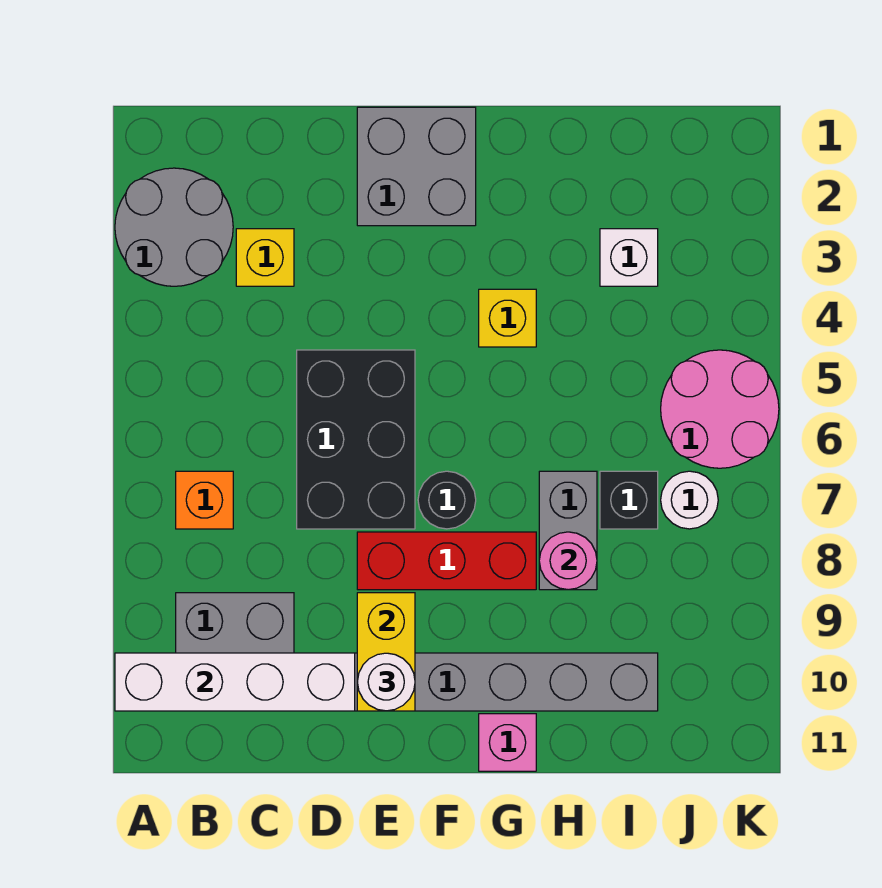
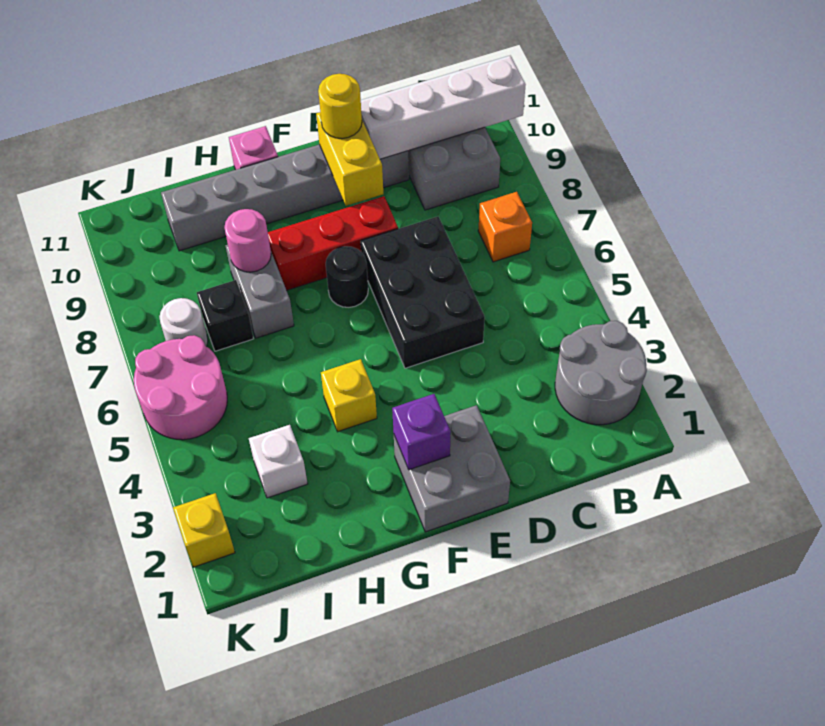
yellow brick C3 level 1 -> yellow brick K2 level 1
white round brick E10 level 3 -> yellow round brick E10 level 3
none -> purple brick F2 level 2

